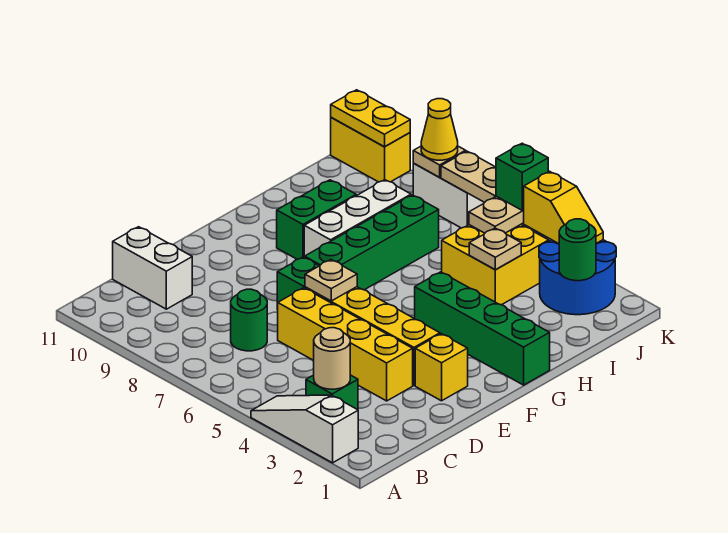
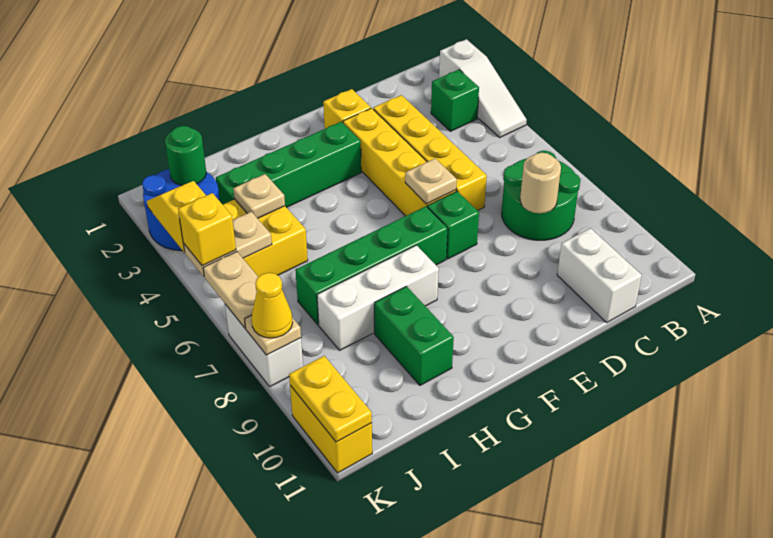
tan round brick B3 level 2 -> tan round brick C8 level 2
green round brick C7 level 1 -> green round brick B7:C8 level 1
green brick G1:G4 level 1 -> green brick F3:I3 level 1
green brick G9:H9 level 1 -> green brick H9:H10 level 1
green brick K5 level 3 -> yellow brick K5 level 3

